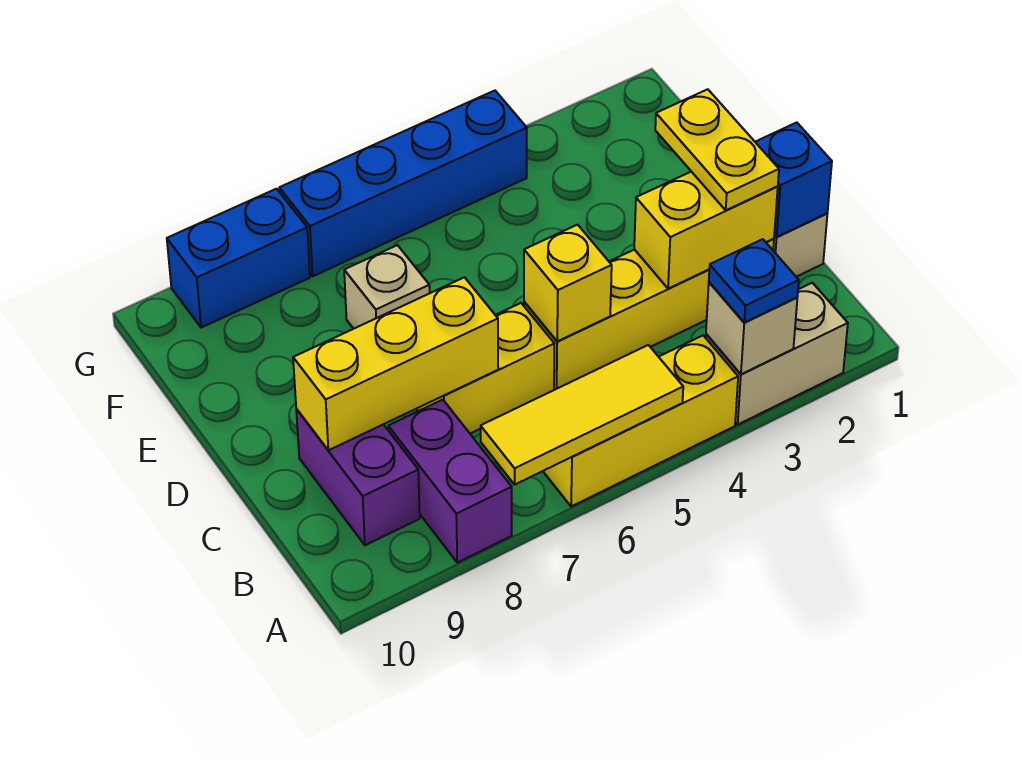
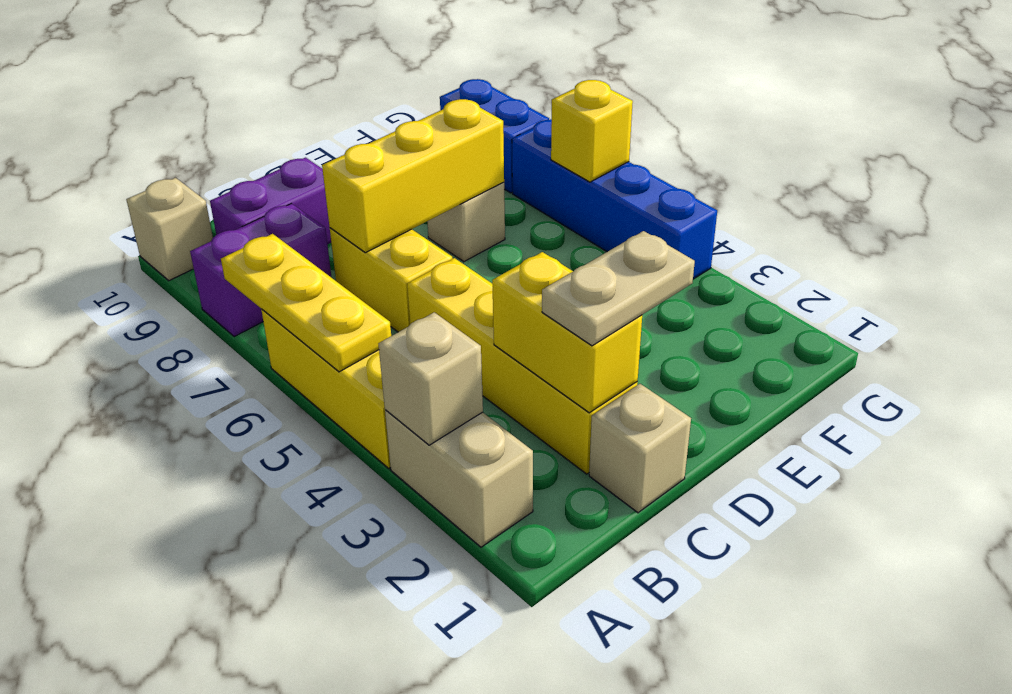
blue plate A3 level 3 -> none
yellow tile A5:A7 level 2 -> yellow plate A5:A7 level 2
none -> tan brick A10 level 1
blue brick C1 level 2 -> none
yellow plate C2:D2 level 3 -> tan plate C2:D2 level 3
yellow brick C5 level 2 -> yellow brick G6 level 2
yellow brick C7:C9 level 2 -> yellow brick C7:E7 level 2

